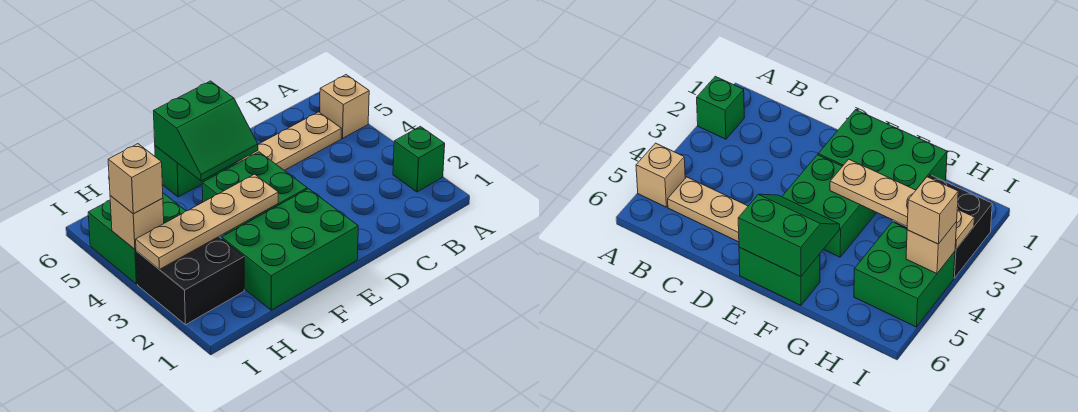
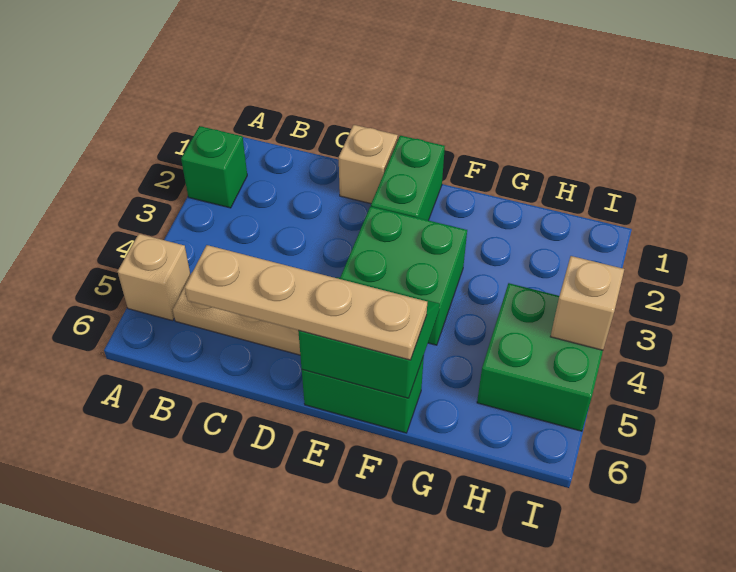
green brick E1:G2 level 1 -> green brick E1:E2 level 1
tan plate F3:I3 level 2 -> tan plate C6:F6 level 3
black brick H2:I3 level 1 -> none
tan brick I4 level 3 -> tan brick D1 level 1

